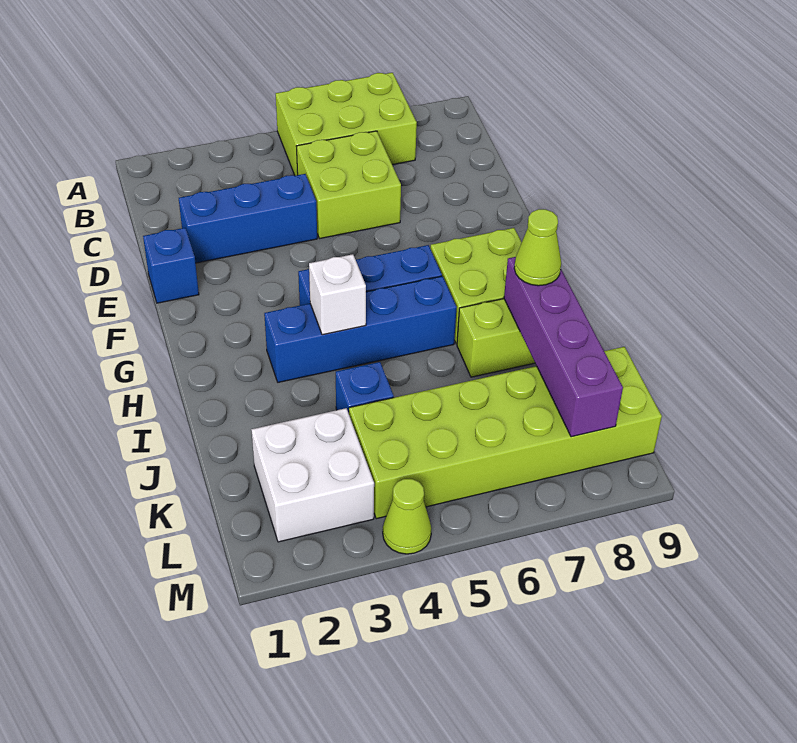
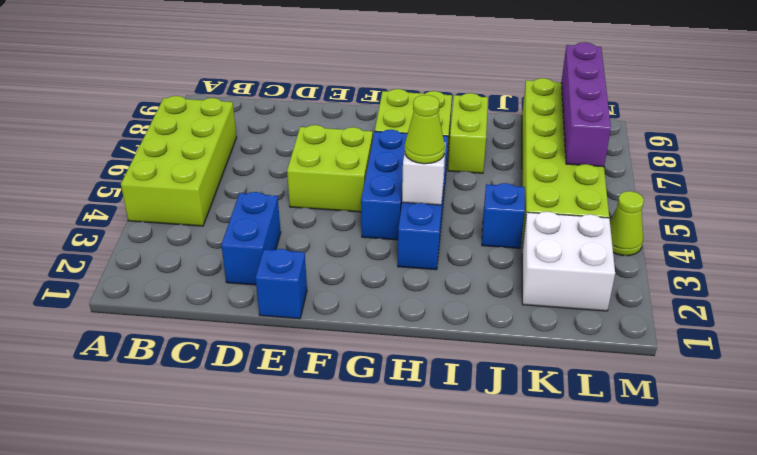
lime brick A5:B7 level 1 -> lime brick A4:B7 level 1
lime brick C5:D6 level 1 -> lime brick E5:F6 level 1
blue brick D2:D4 level 1 -> blue brick D2:D3 level 1
purple brick I8:L8 level 2 -> purple brick L6:L9 level 2
lime cone I8 level 3 -> lime cone H4 level 3

